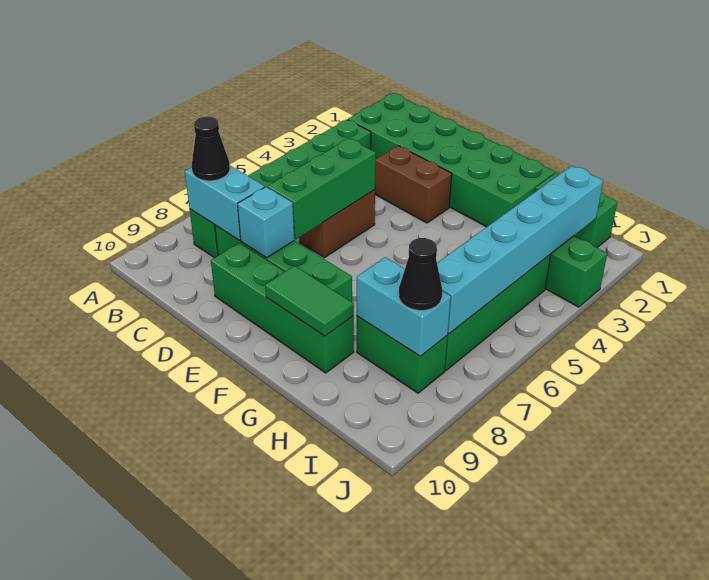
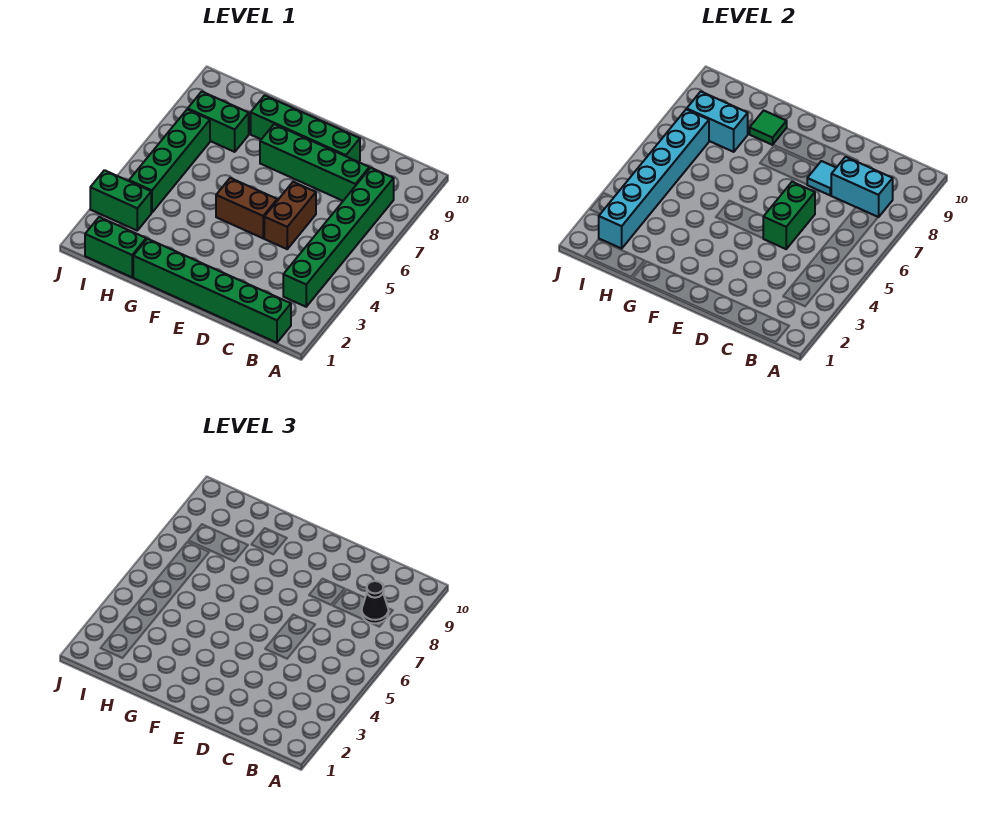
green brick B1:G2 level 1 -> green brick B1:G1 level 1
brown brick D3:E3 level 1 -> brown brick E5:F5 level 1
green brick D5:D7 level 2 -> green brick D5:D6 level 2
cyan brick D8 level 2 -> cyan tile D8 level 2
green tile F9:G9 level 2 -> green tile G9 level 2
black cone I8 level 3 -> none

